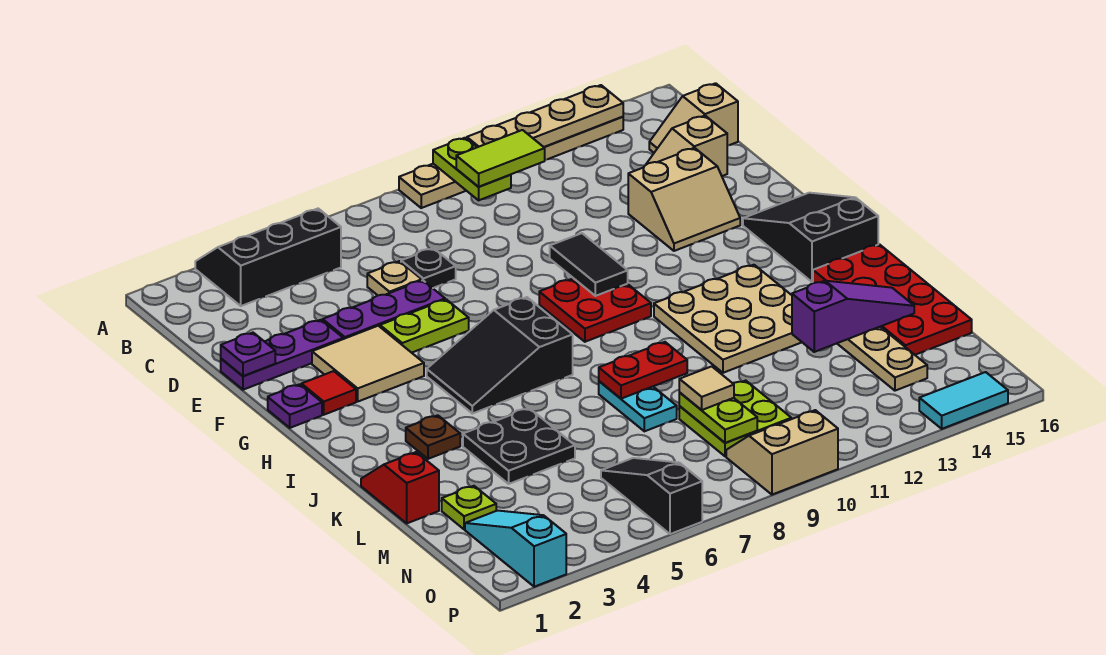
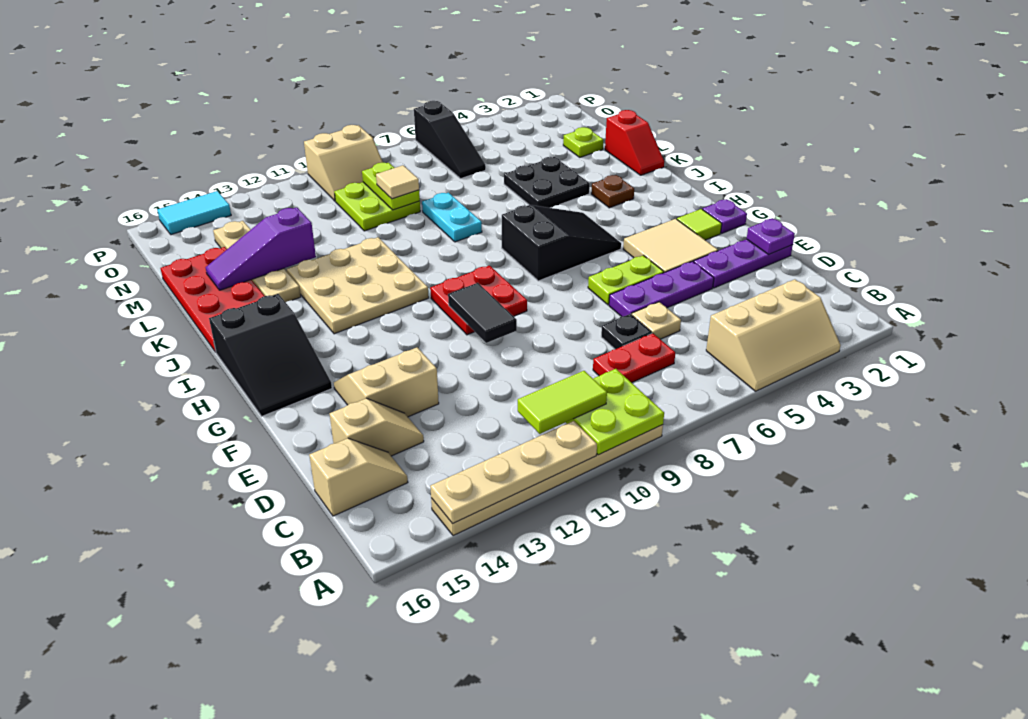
black slope A3:B5 level 1 top B -> tan slope A3:B5 level 1 top B
lime plate A10:B10 level 2 -> lime plate A9:B10 level 2
red tile G2 level 1 -> lime tile G2 level 1
red plate K8:K9 level 2 -> red plate C7:C8 level 1
cyan slope N2:P2 level 1 top P -> none

